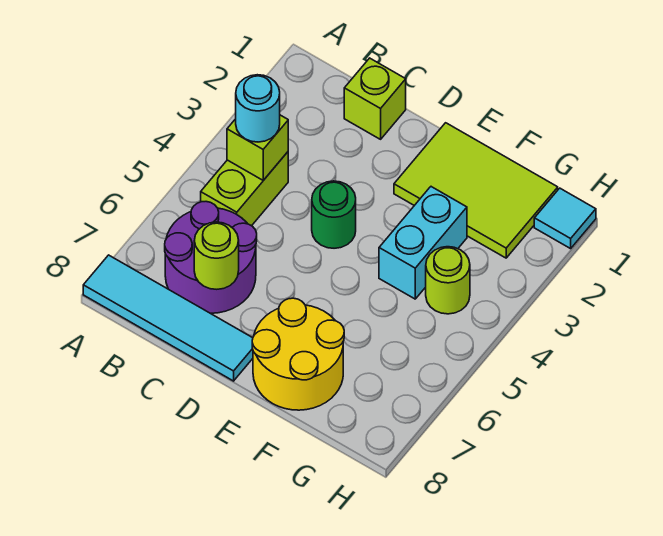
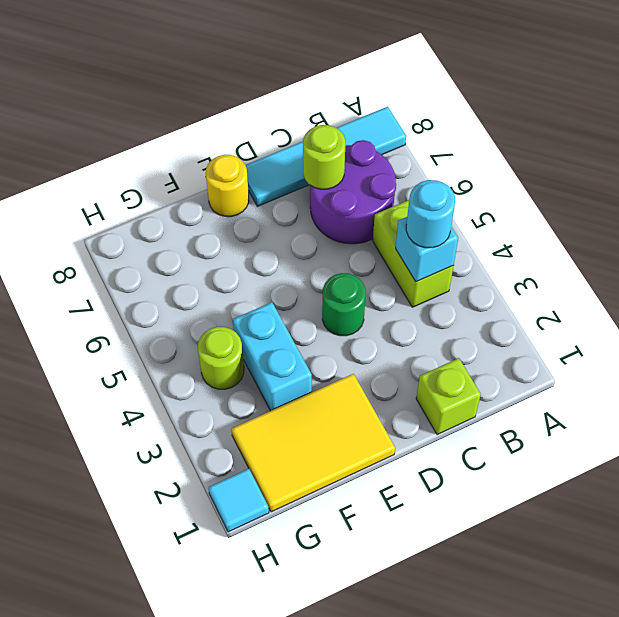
lime brick B4 level 2 -> cyan brick B4 level 2
lime tile E1:G2 level 1 -> yellow tile E1:G2 level 1
yellow round brick E7:F8 level 1 -> yellow round brick E8 level 1

